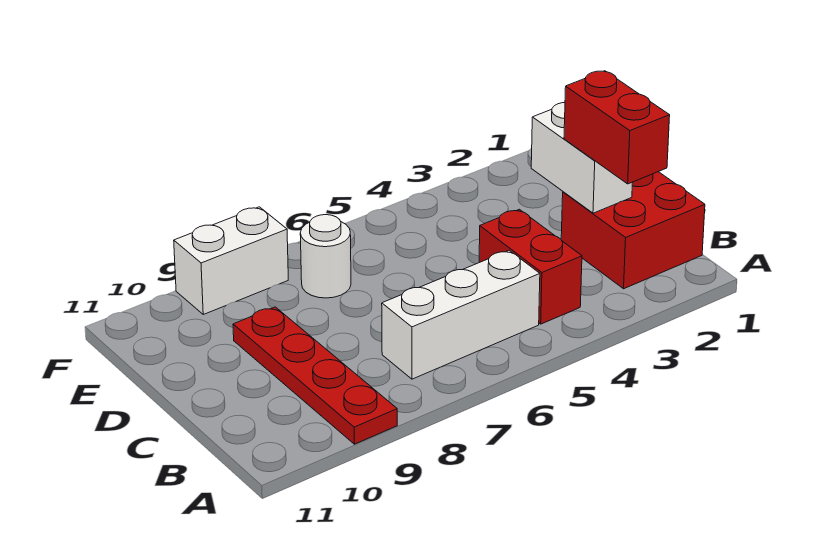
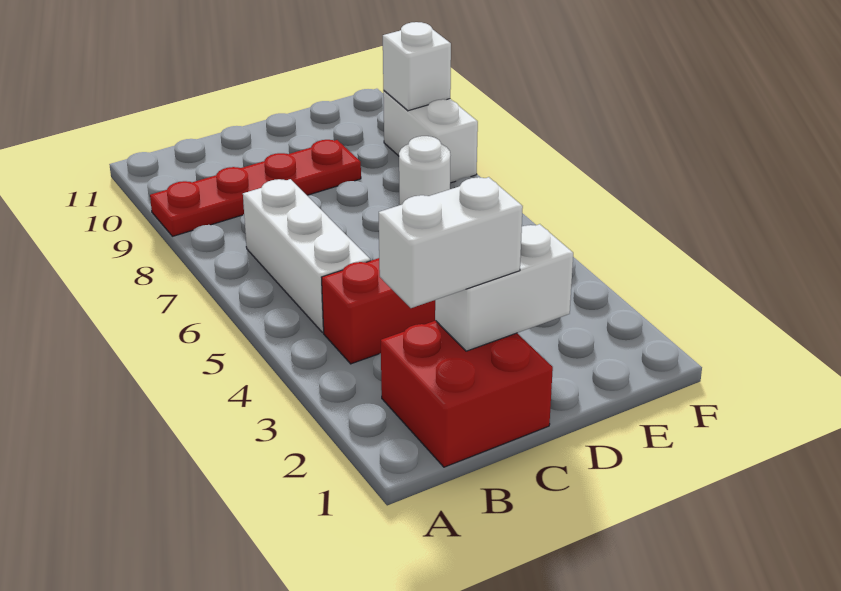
red brick B2:C2 level 3 -> white brick B2:C2 level 3
none -> white brick F9 level 2

